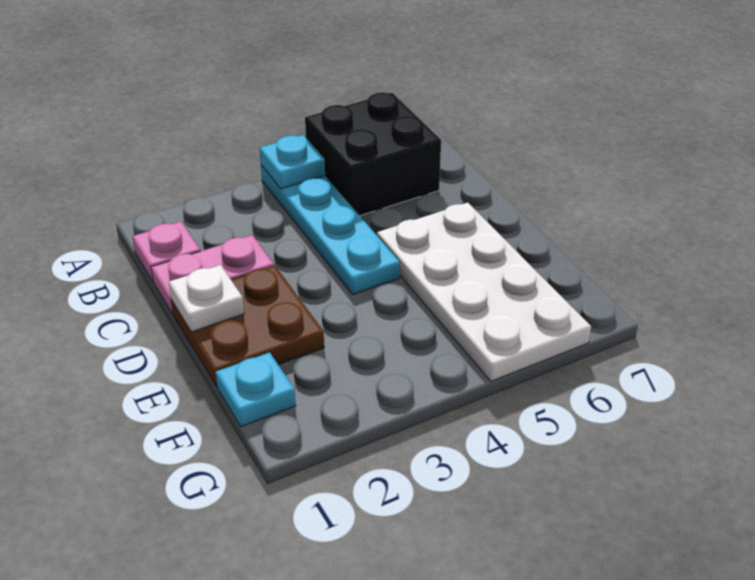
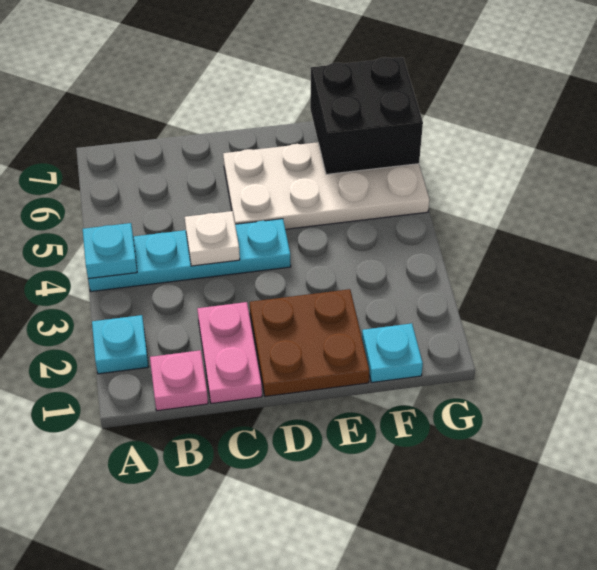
none -> cyan plate A2 level 1
black brick A5:B6 level 1 -> black brick F6:G7 level 2
white plate D1 level 2 -> white plate C4 level 2

